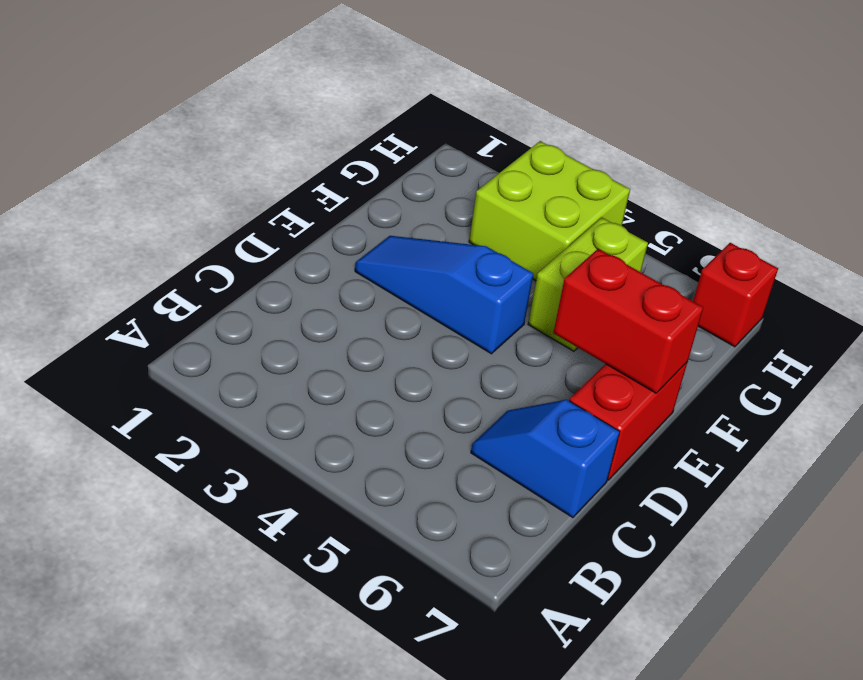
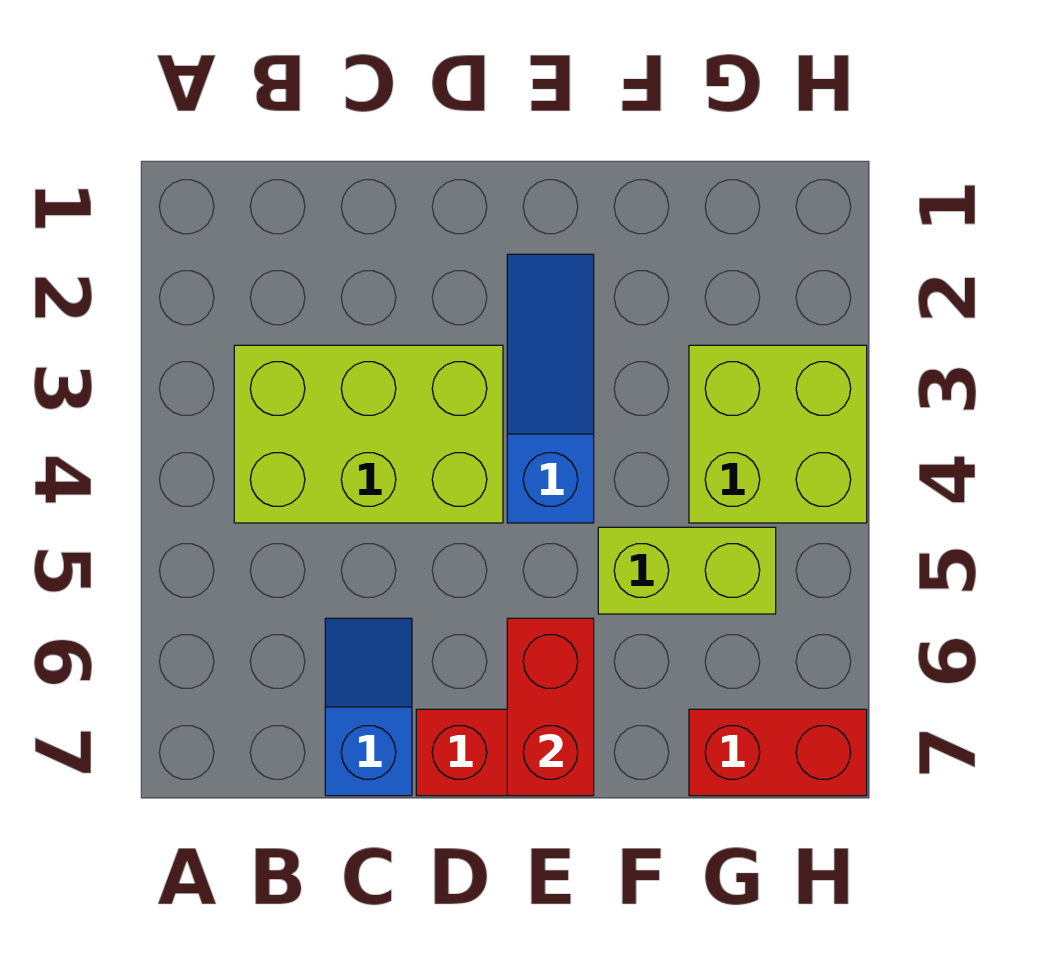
none -> lime brick B3:D4 level 1
red brick H7 level 1 -> red brick G7:H7 level 1

